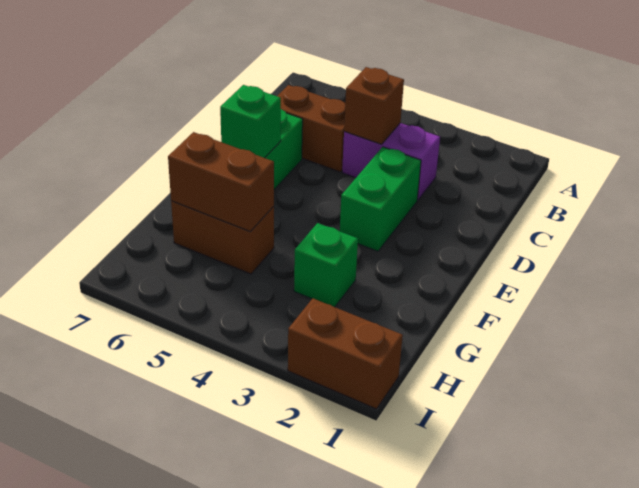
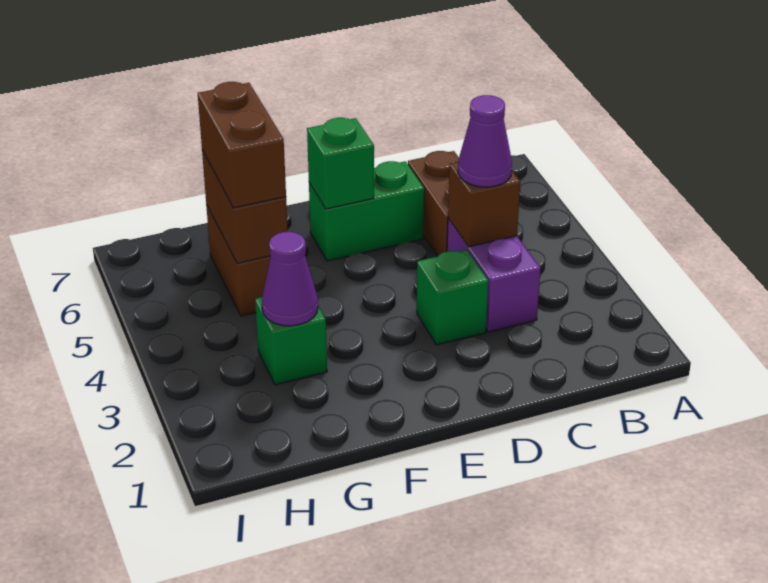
none -> purple cone C4 level 3
green brick D3:E3 level 1 -> green brick D3 level 1
none -> purple cone G3 level 2
brown brick I1:I2 level 1 -> brown brick G5:G6 level 3

